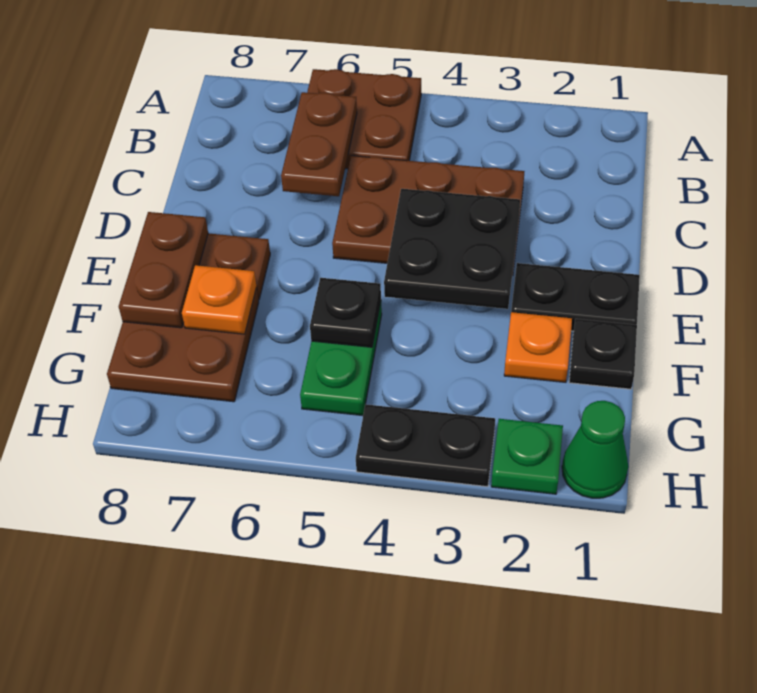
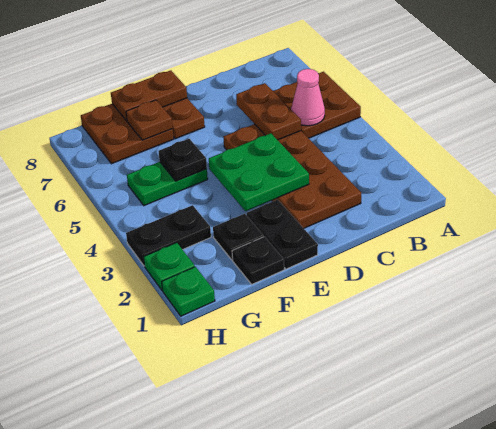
none -> pink cone B5 level 2
brown plate B6:C6 level 2 -> brown plate C5:C6 level 2
brown plate C3:D5 level 1 -> brown plate C2:D5 level 1
black plate D3:E4 level 2 -> green plate D3:E4 level 2
orange plate F2 level 1 -> black plate F2 level 1
orange plate F7 level 2 -> brown plate F7 level 2
green cone H1 level 1 -> green plate H1 level 1
black plate H3:H4 level 1 -> black plate G3:H3 level 1

